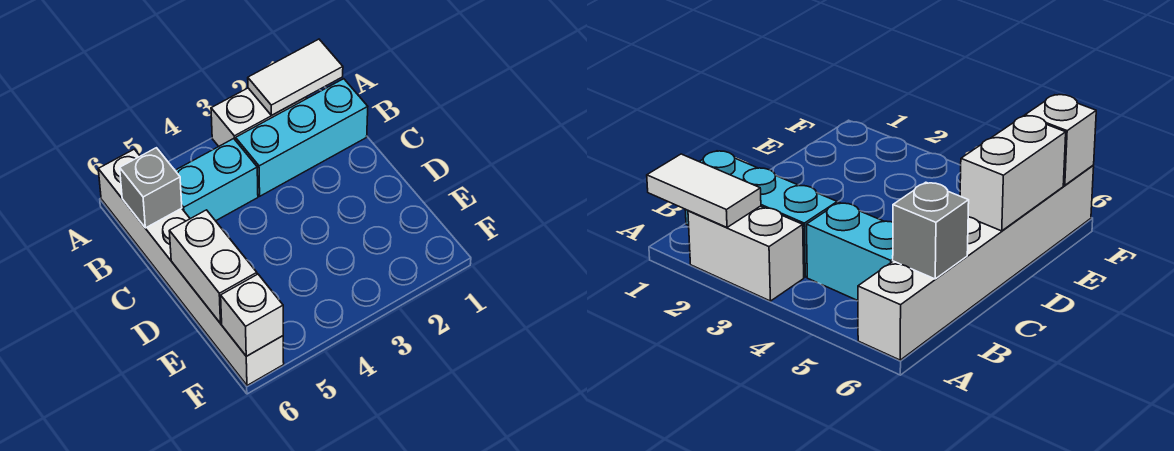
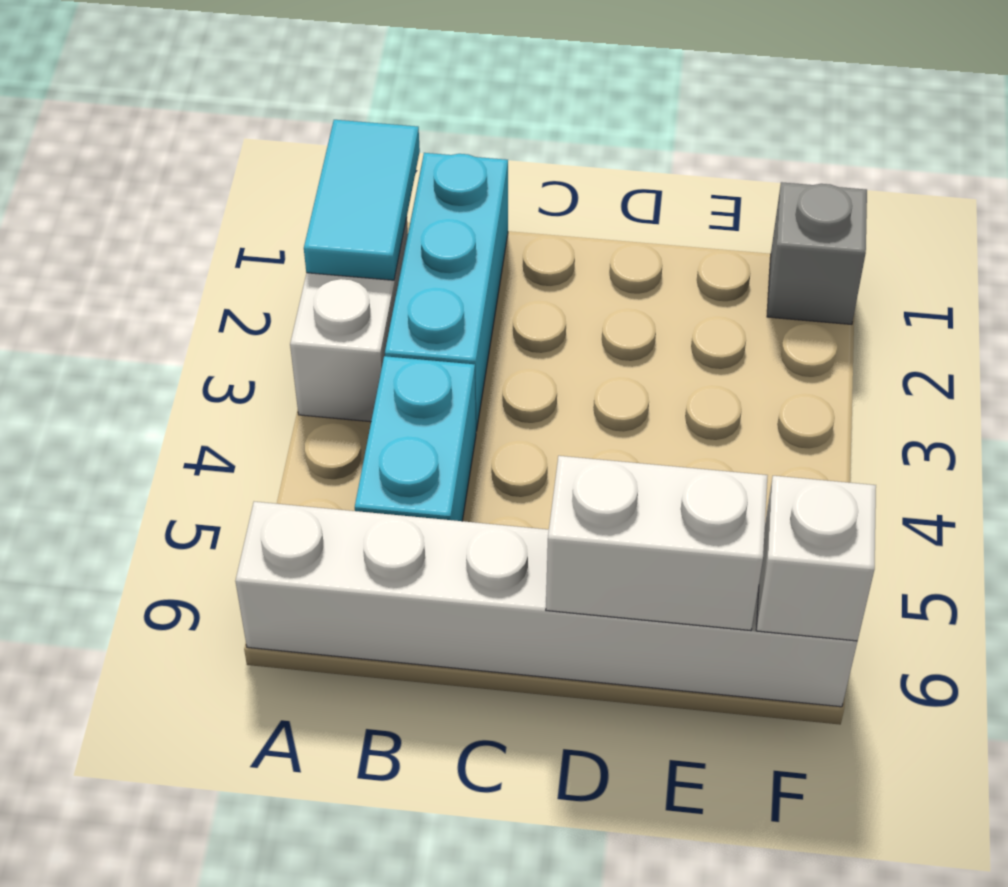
white tile A1:A2 level 2 -> cyan tile A1:A2 level 2
grey brick B6 level 2 -> grey brick F1 level 1

